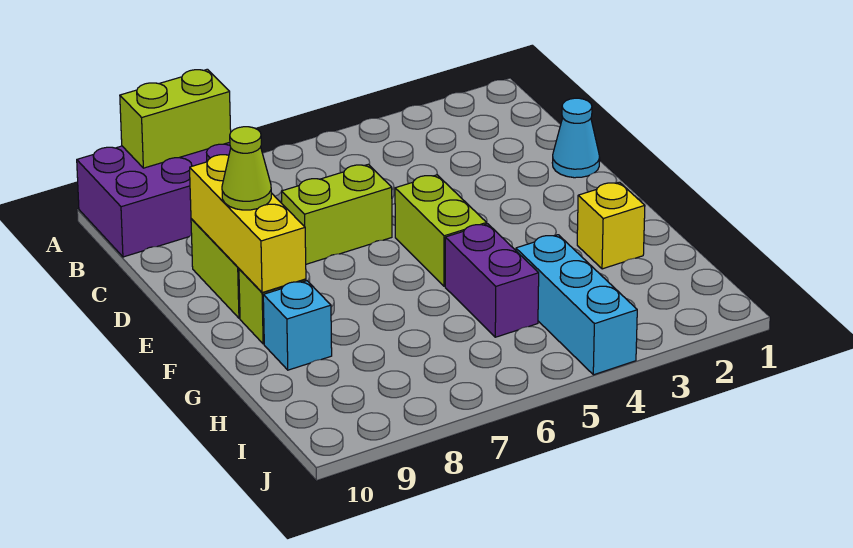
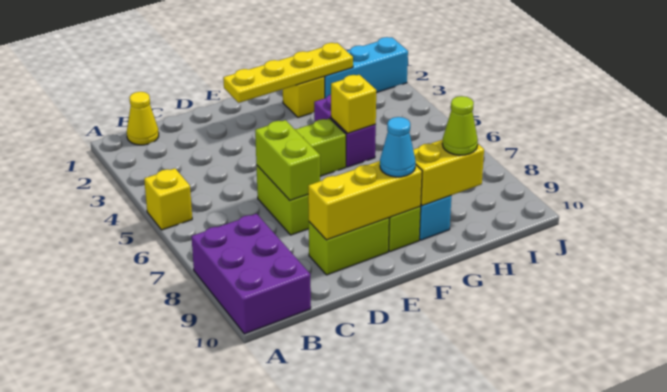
none -> yellow brick A5 level 1
lime brick A8:A9 level 2 -> lime brick D6:D7 level 2
none -> yellow cone B1 level 1
cyan cone D1 level 1 -> cyan cone F9 level 3
none -> yellow plate E2:H2 level 2
lime cone E9 level 3 -> lime cone H9 level 3
purple brick G5:H5 level 1 -> purple brick G4:G5 level 1
none -> yellow brick G5 level 2
none -> yellow brick G9:H9 level 2
cyan brick H4:J4 level 1 -> cyan brick H2:J2 level 1

